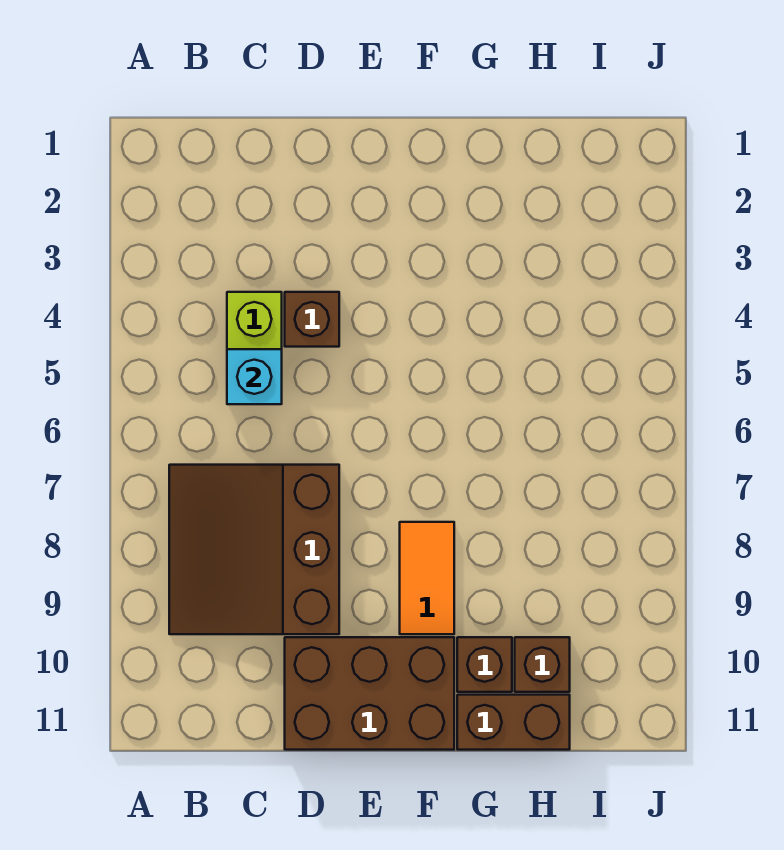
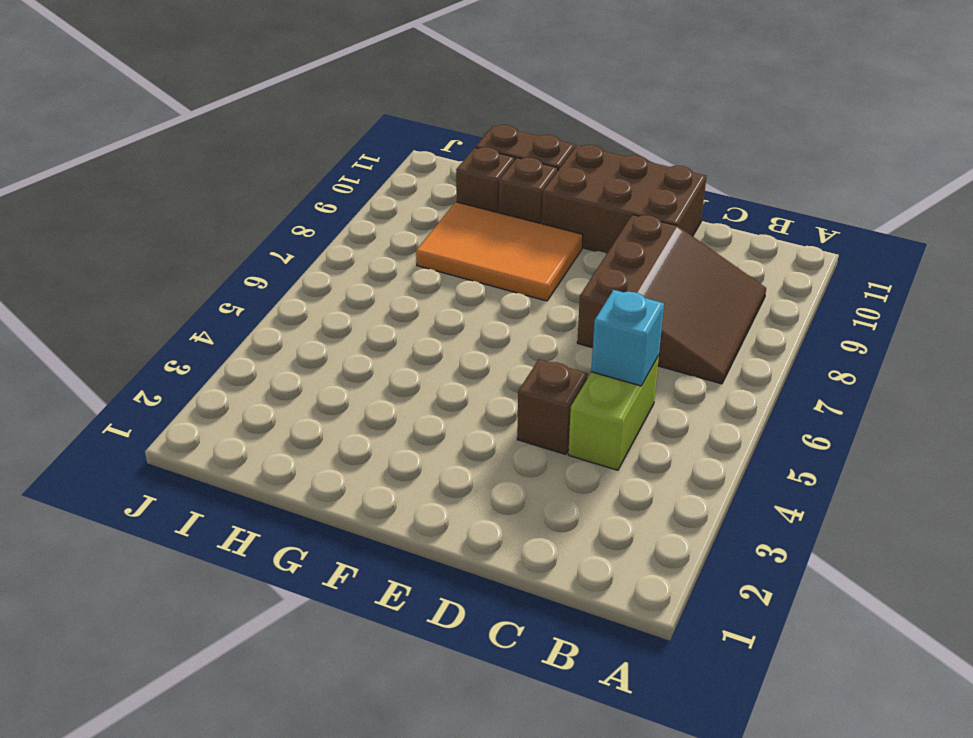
orange tile F8:F9 level 1 -> orange tile F8:H9 level 1

